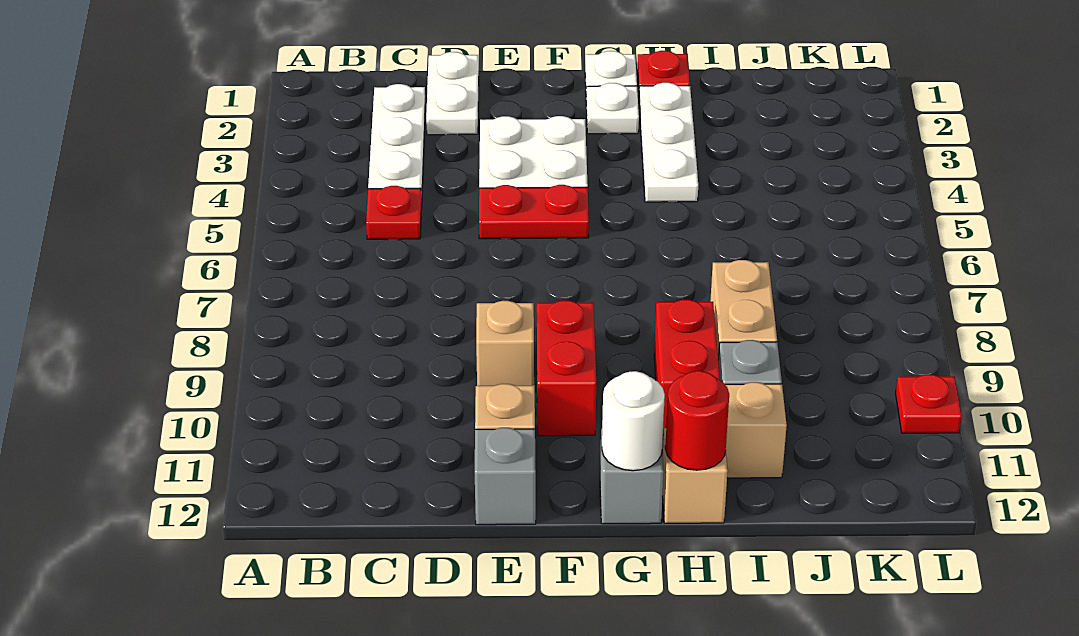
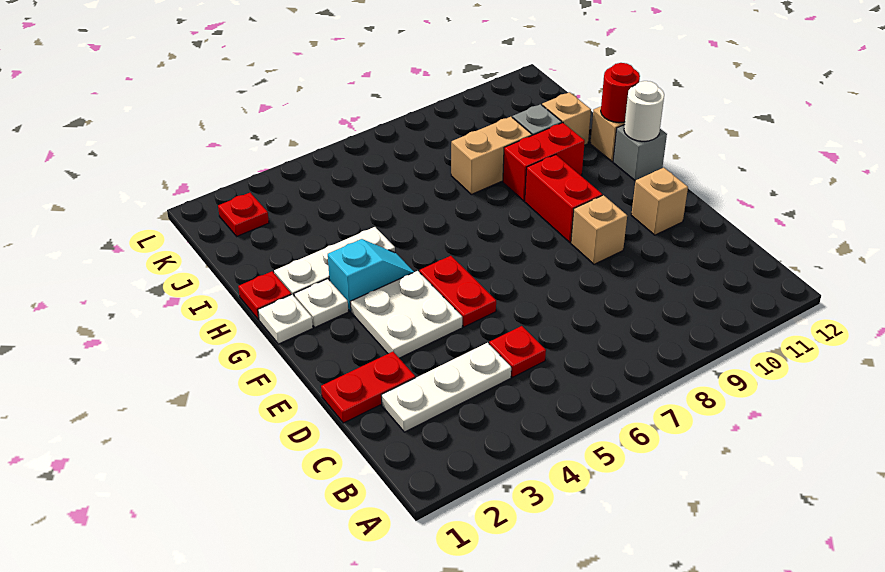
white plate D1:D2 level 1 -> red plate D1:D2 level 1
grey brick E12 level 1 -> none
red brick F9:F10 level 1 -> red brick F9:G9 level 1
none -> cyan slope G3:G4 level 1 top 3
red plate L10 level 1 -> red plate K2 level 1

